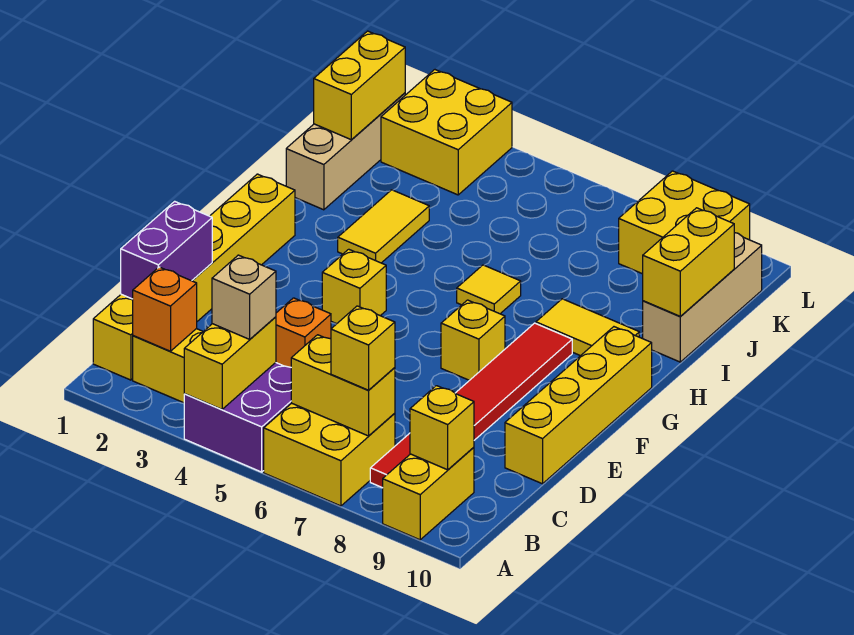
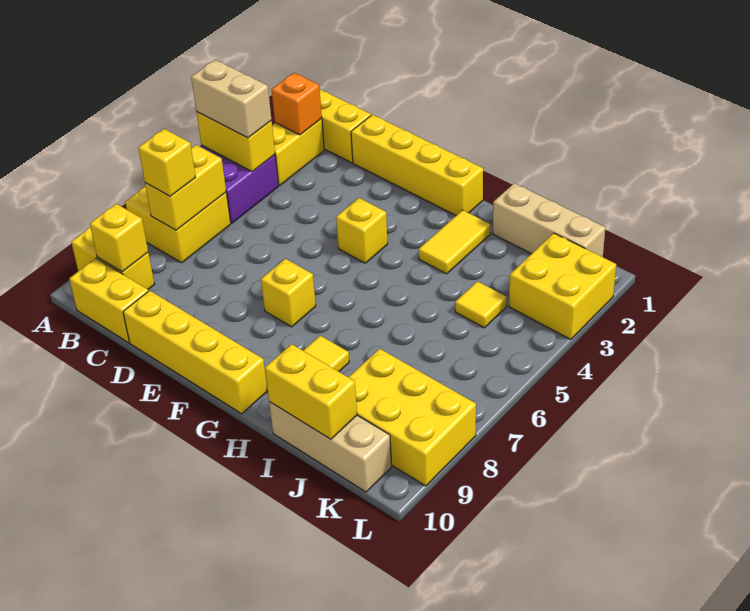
tan brick B4 level 3 -> tan brick A4:B4 level 3
red tile B8:G8 level 1 -> none
purple brick C1:D1 level 2 -> none
orange brick D4 level 1 -> none
yellow tile H3:I3 level 1 -> yellow tile H2:H3 level 1
yellow tile H6 level 1 -> yellow tile J4 level 1
yellow brick J1:K1 level 2 -> yellow brick B10:C10 level 1
yellow brick K8:L9 level 1 -> yellow brick J8:L9 level 1

